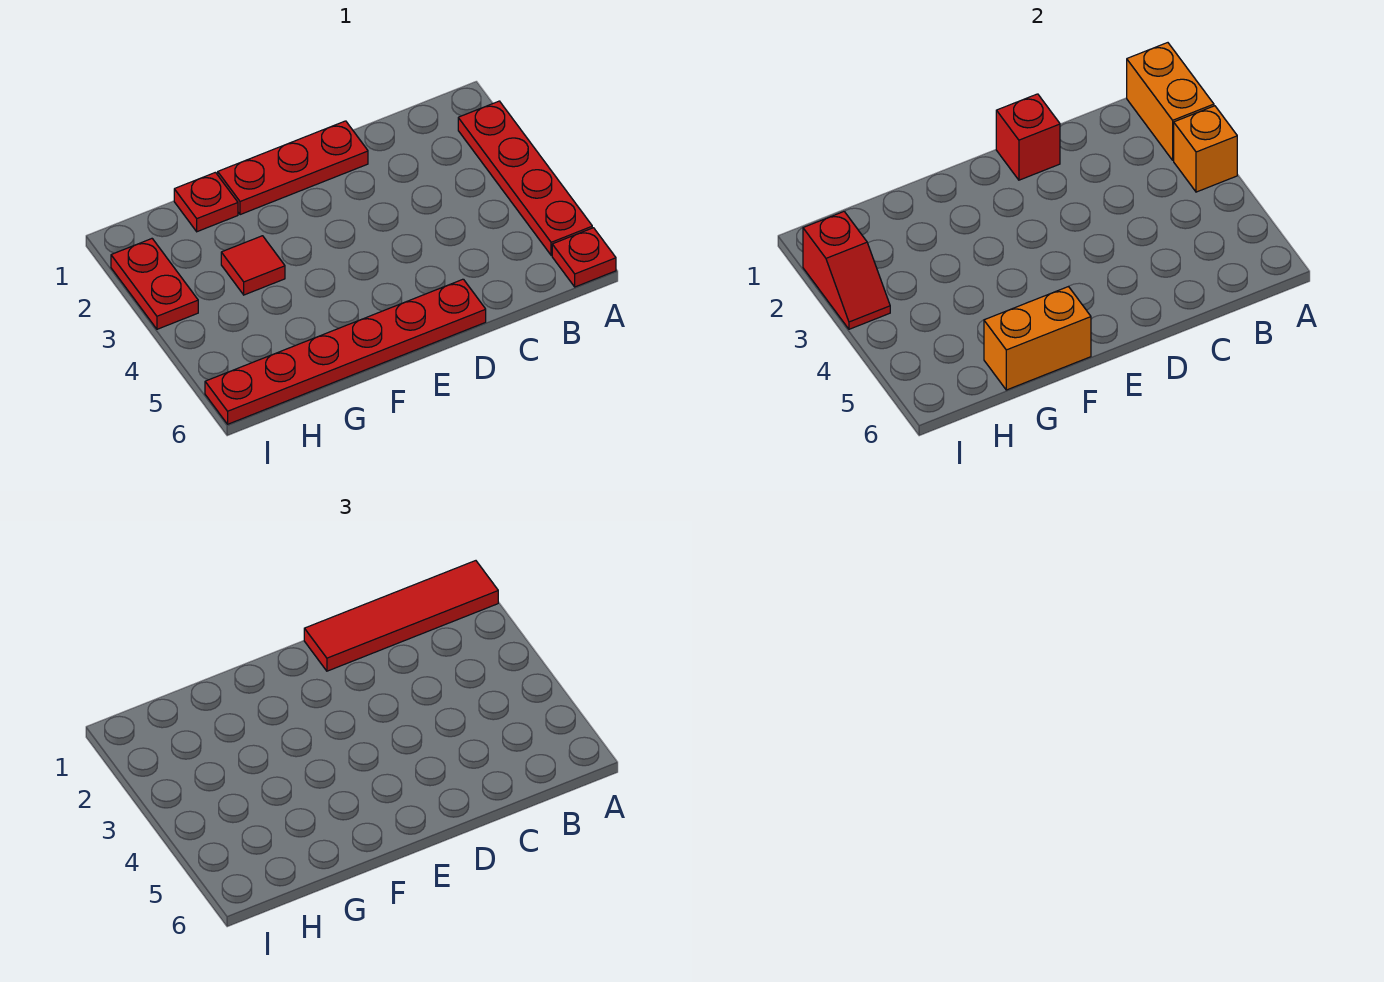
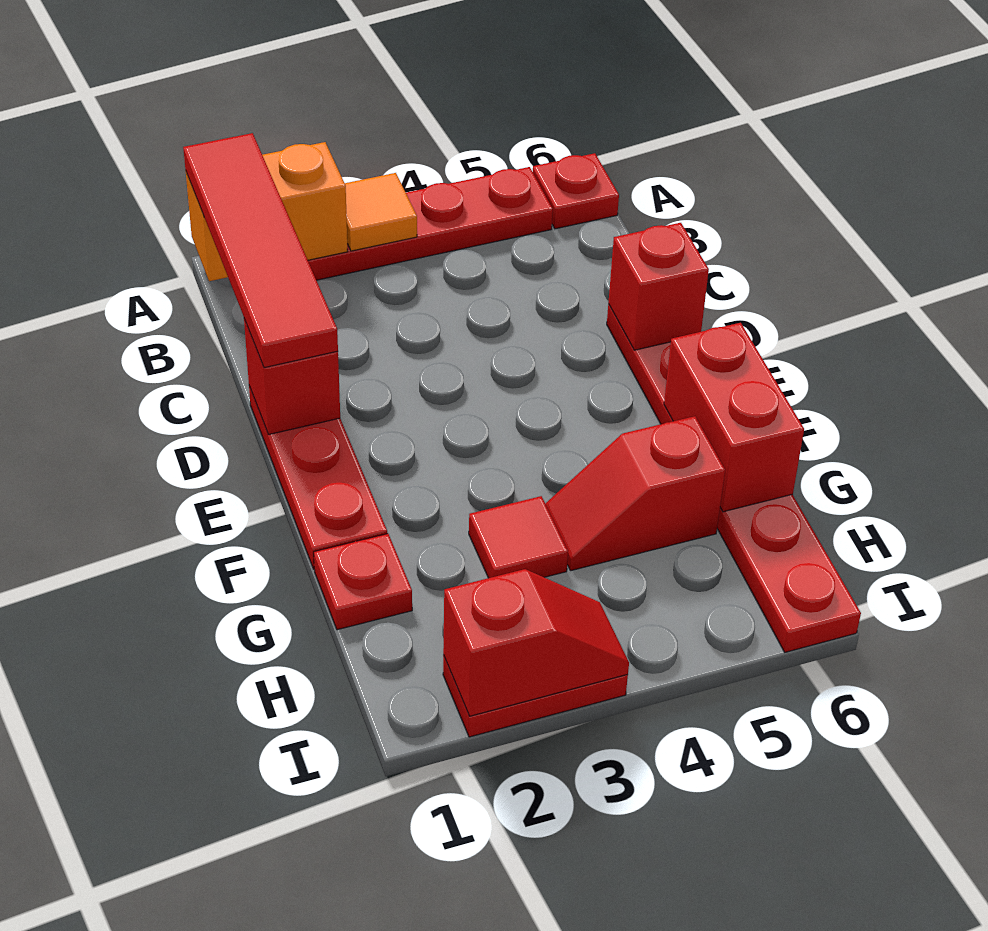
orange brick A3 level 2 -> orange tile A3 level 2
none -> red brick D6 level 2
orange brick F6:G6 level 2 -> red brick F6:G6 level 2
none -> red slope G4:G5 level 1 top 5

